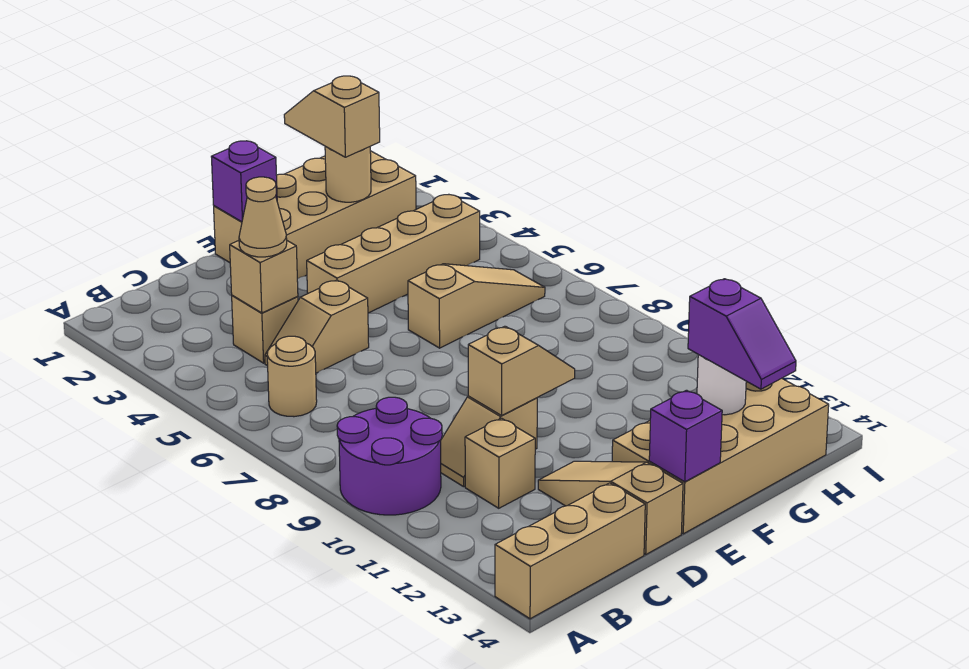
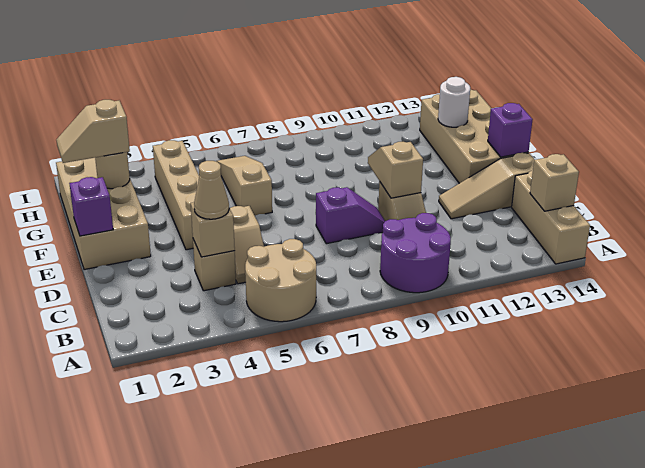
tan round brick B6 level 1 -> tan round brick A5:B6 level 1
tan brick C11 level 1 -> tan brick B14 level 2
purple slope G13:G14 level 3 top 13 -> purple slope D8:D9 level 1 top 8

